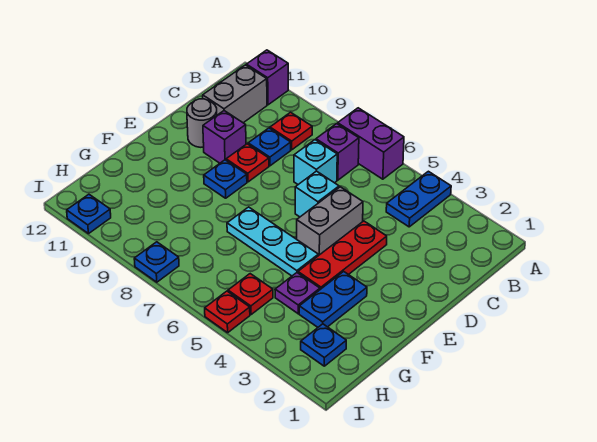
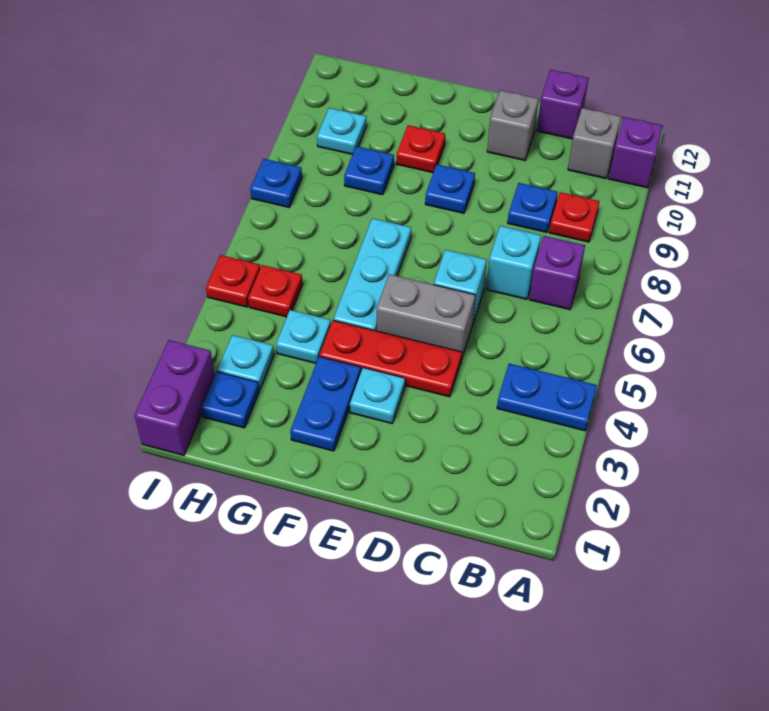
purple brick A6:A7 level 1 -> purple brick I1:I2 level 1
grey brick B11:C11 level 1 -> grey brick B11 level 1
red plate D9 level 1 -> red plate F10 level 1
purple brick D10 level 1 -> purple brick C12 level 1
grey round brick D11 level 1 -> grey brick D11 level 1
none -> cyan plate E3 level 1
blue plate F3:G3 level 1 -> blue plate F2:F3 level 1
purple plate G4 level 1 -> cyan plate G4 level 1
none -> cyan plate H3 level 1
none -> cyan plate H10 level 1
blue plate I11 level 1 -> blue plate G9 level 1

